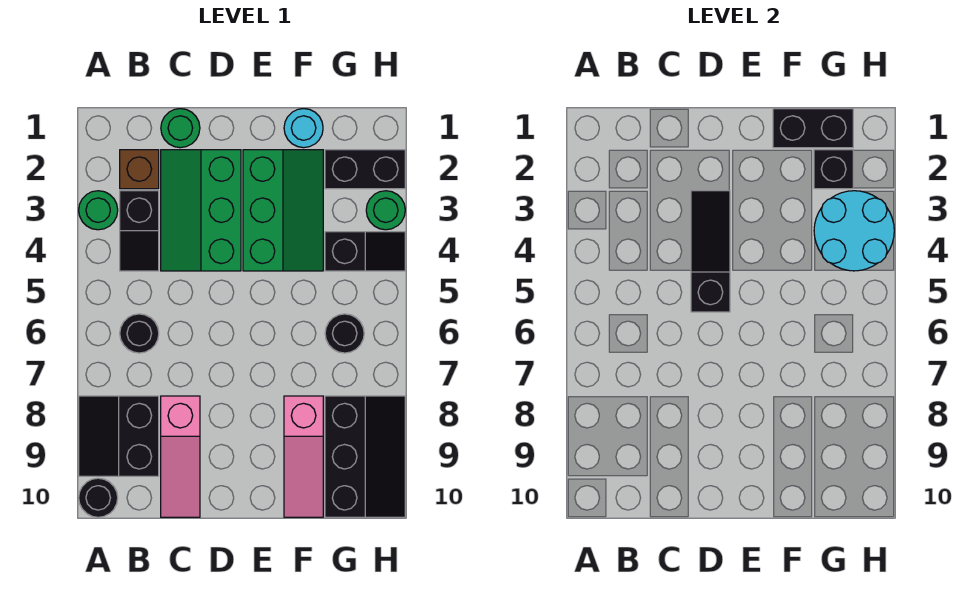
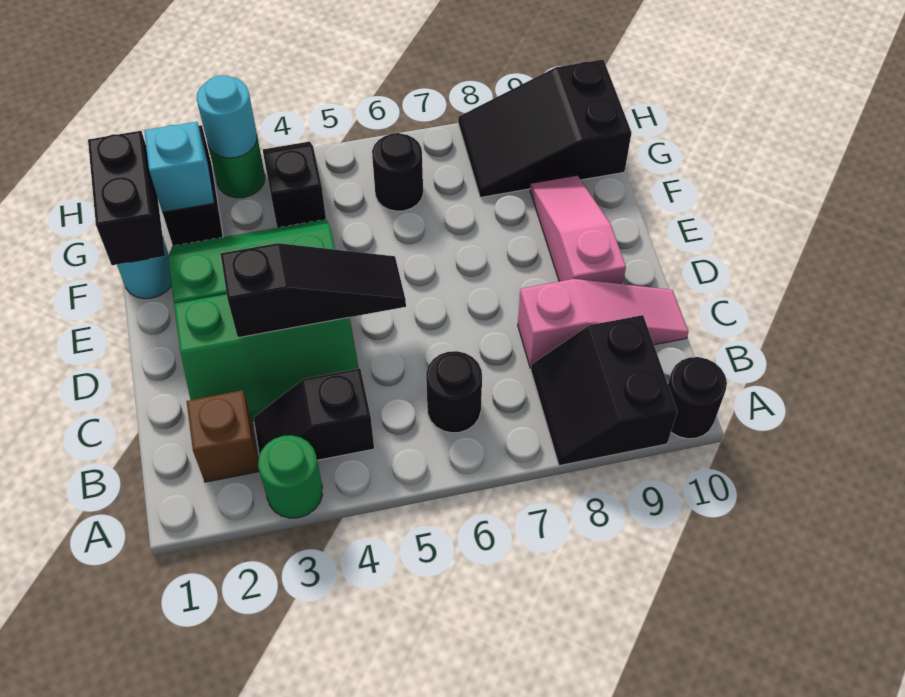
black slope A8:B9 level 1 top B -> black slope A8:B9 level 1 top 9
black slope B3:B4 level 1 top 3 -> black slope B3:B4 level 1 top 4
green round brick C1 level 1 -> none
black slope D3:D5 level 2 top 5 -> black slope D3:D5 level 2 top 3
pink slope F8:F10 level 1 top 8 -> pink slope D9:F9 level 1 top D
black brick G2 level 2 -> cyan brick G2 level 2
cyan round brick G3:H4 level 2 -> cyan round brick H3 level 2
black slope G8:H10 level 1 top G -> black slope G8:H10 level 1 top 10

